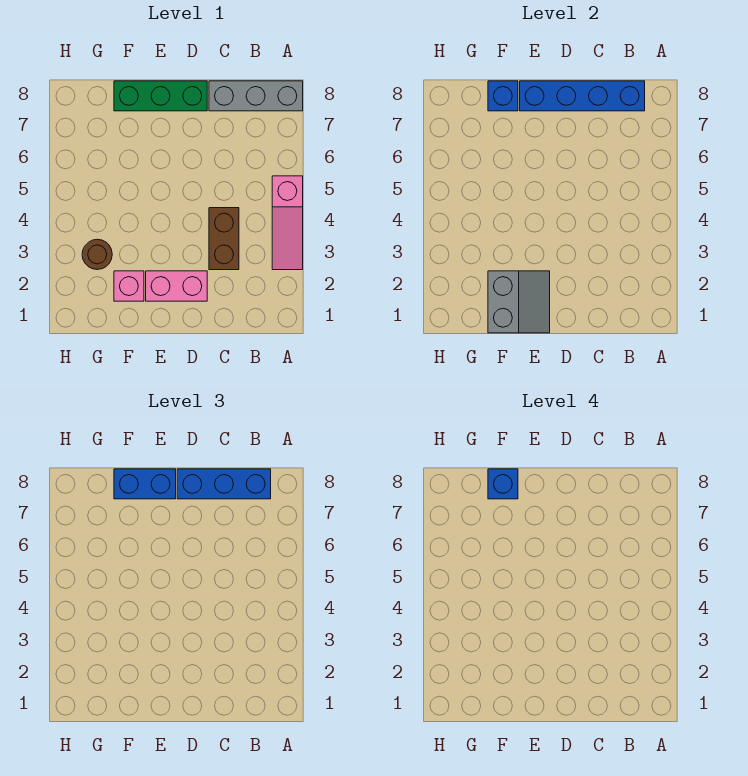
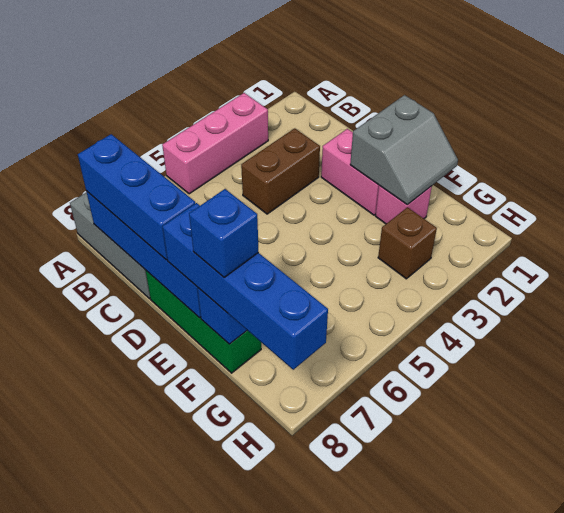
pink slope A3:A5 level 1 top 5 -> pink brick A3:A5 level 1
grey slope E1:F2 level 2 top F -> grey slope E1:F2 level 2 top E
blue brick E8:F8 level 3 -> blue brick E8:H8 level 3
brown round brick G3 level 1 -> brown brick G3 level 1

